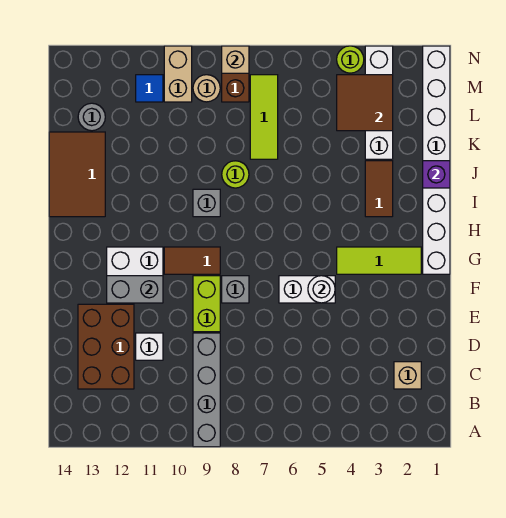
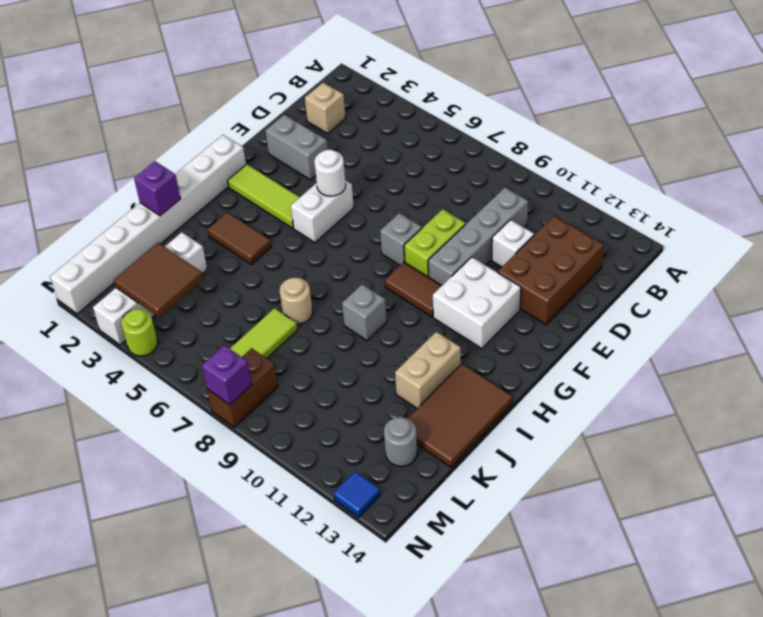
grey brick A9:D9 level 1 -> grey brick C10:F10 level 1
white brick F5:F6 level 1 -> white brick F5:G5 level 1
grey brick F11:F12 level 2 -> grey brick E2:E3 level 1
brown tile I3:J3 level 1 -> brown tile I3:I4 level 1
lime round brick J8 level 1 -> none
tan round brick M9 level 1 -> tan round brick J7 level 1
tan brick M10:N10 level 1 -> tan brick I12:J12 level 1
blue tile M11 level 1 -> blue tile N13 level 1
tan brick N8 level 2 -> purple brick N8 level 2

